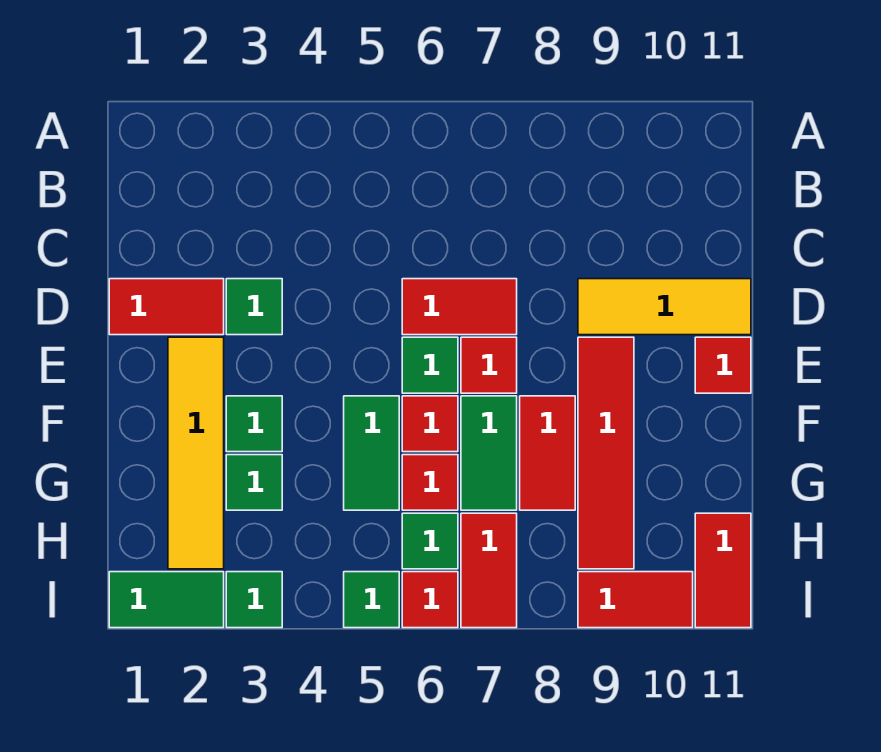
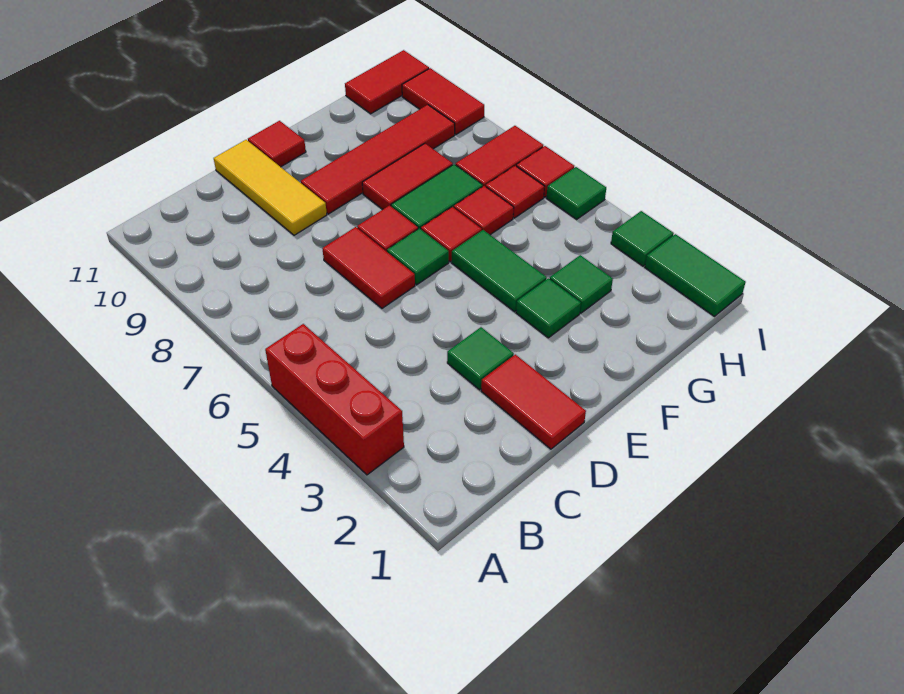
none -> red brick A3:A5 level 1
yellow tile E2:H2 level 1 -> none
green tile F5:G5 level 1 -> green tile F4:F5 level 1
green tile H6 level 1 -> red tile H6 level 1

